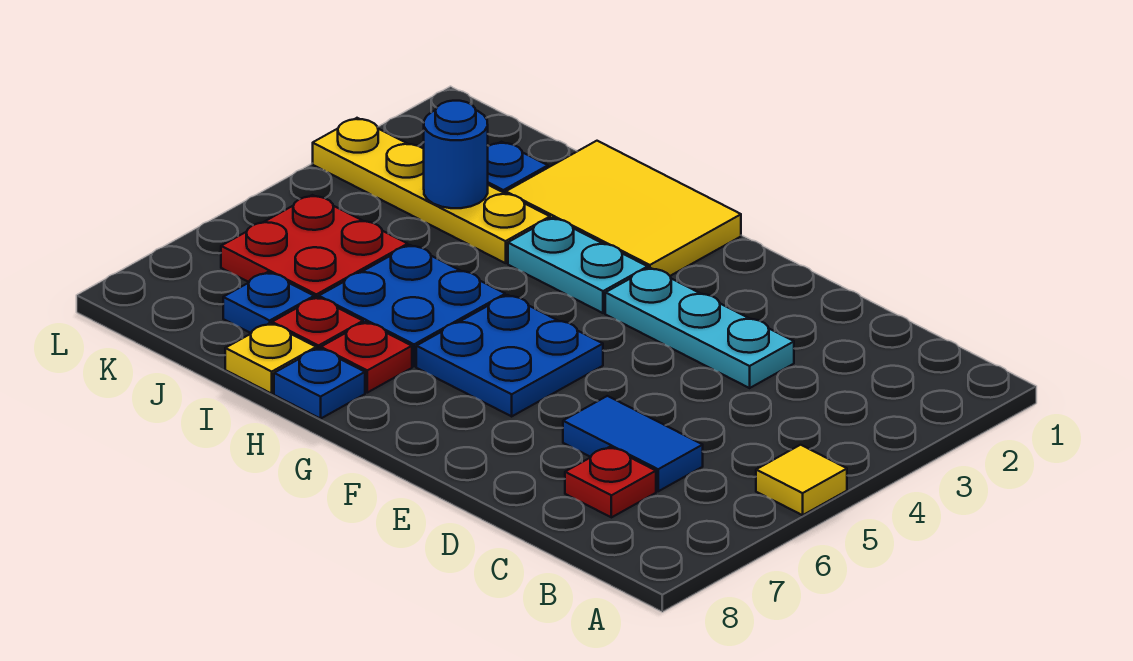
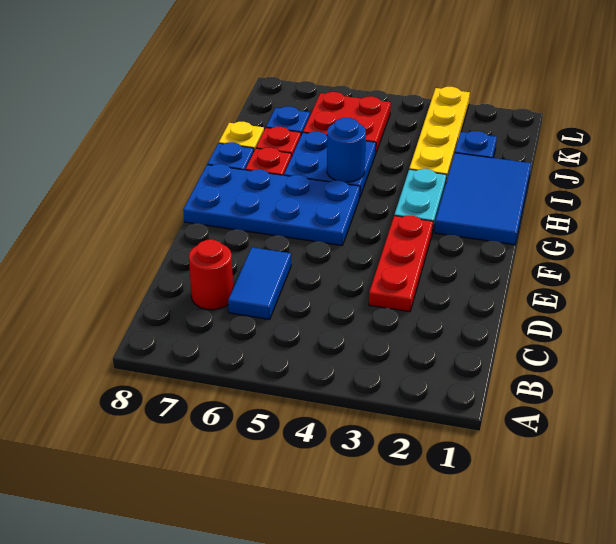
yellow tile A5 level 1 -> none
red plate C7 level 1 -> red round brick C7 level 1
cyan plate D3:F3 level 1 -> red plate D3:F3 level 1
blue plate F5:G6 level 1 -> blue plate F5:G8 level 1
yellow tile G1:I2 level 1 -> blue tile G1:I2 level 1
blue round brick J3 level 2 -> blue round brick H5 level 2

